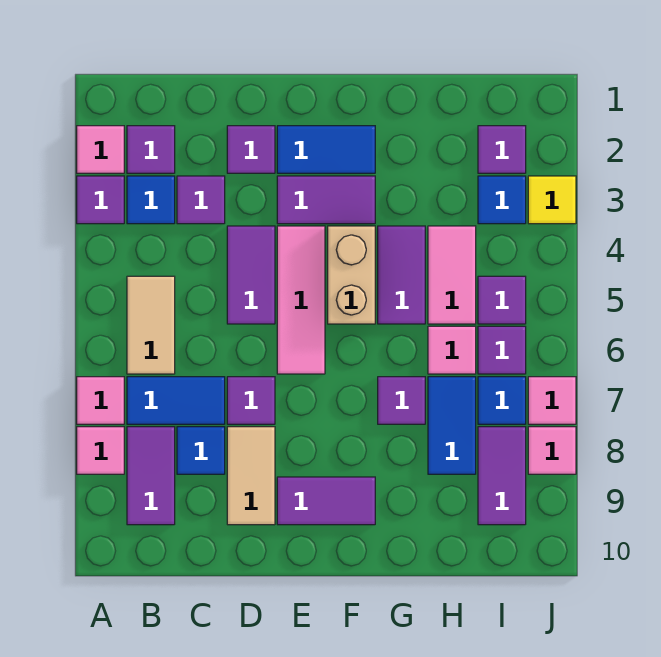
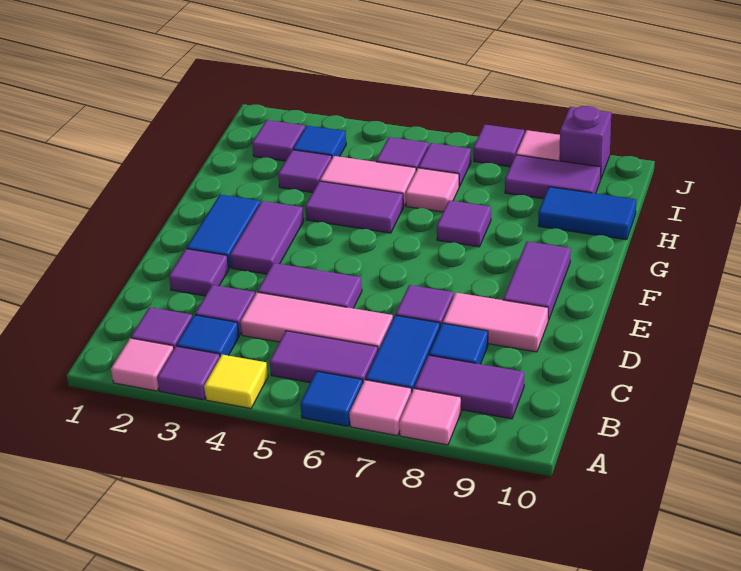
tan tile B5:B6 level 1 -> purple tile B5:B6 level 1
tan tile D8:D9 level 1 -> pink tile D8:D9 level 1
pink tile E4:E6 level 1 -> pink tile C4:C6 level 1
tan brick F4:F5 level 1 -> none
none -> purple tile H3 level 1
blue tile H7:H8 level 1 -> blue tile H9:H10 level 1
blue tile I7 level 1 -> blue tile A6 level 1
yellow tile J3 level 1 -> yellow tile A4 level 1
pink tile J7 level 1 -> purple tile J7 level 1
none -> purple brick J9 level 1

